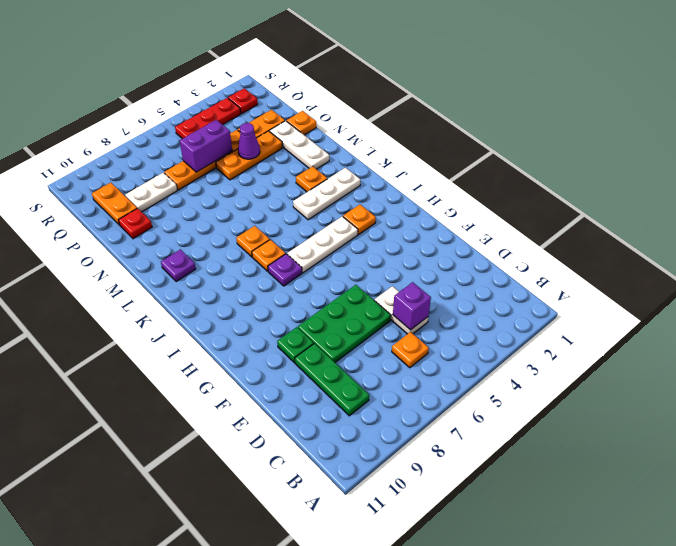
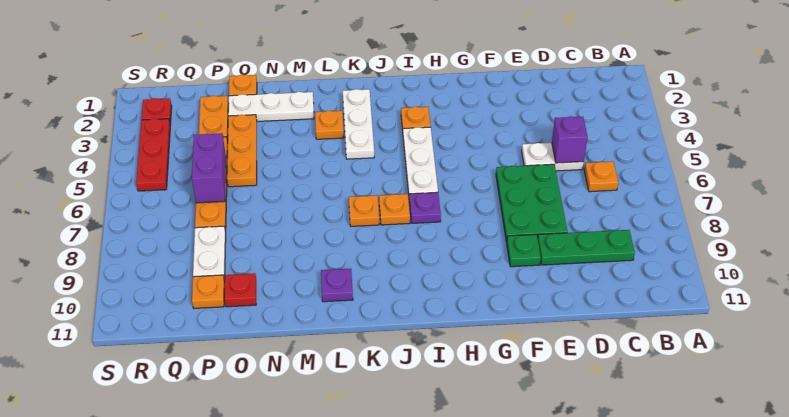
purple cone O4 level 2 -> none
orange plate P10:Q10 level 1 -> orange plate P10 level 1

